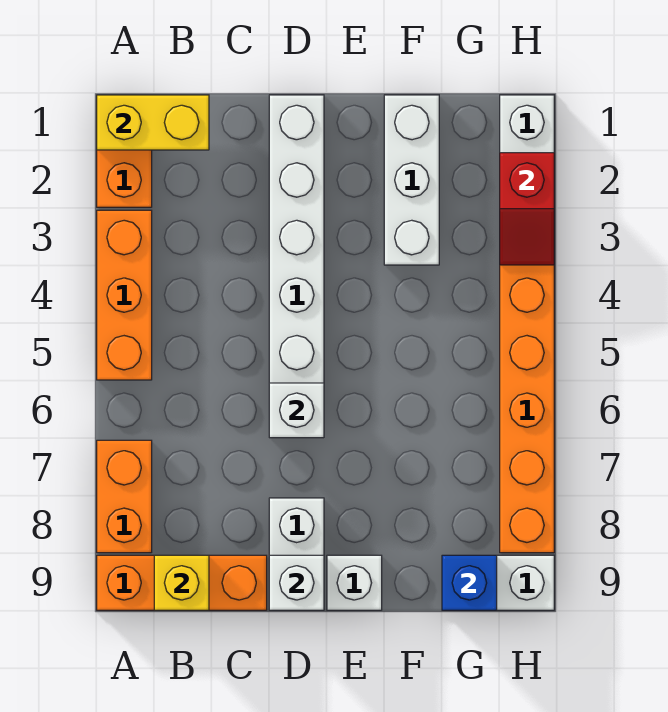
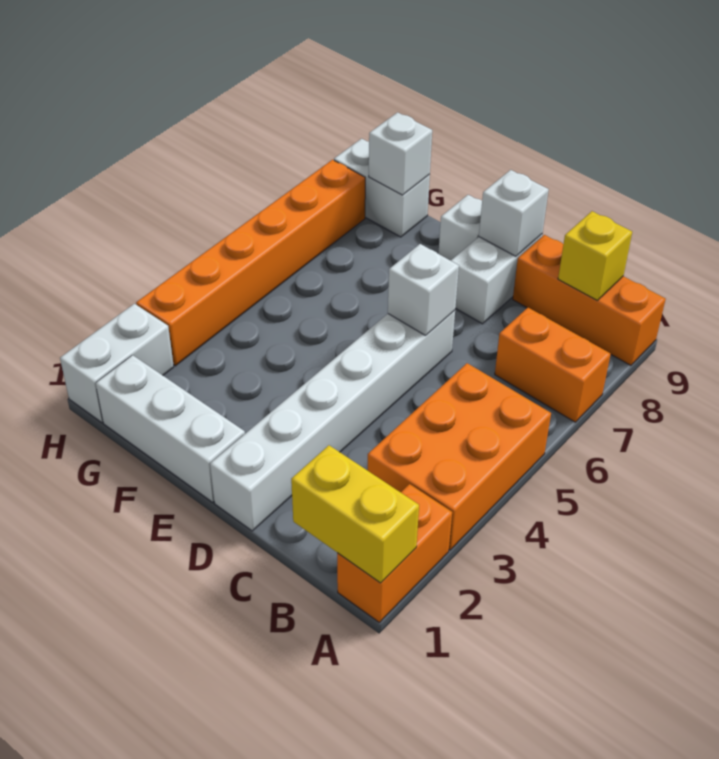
orange brick A3:A5 level 1 -> orange brick A3:B5 level 1
orange brick A7:A8 level 1 -> orange brick A7:B7 level 1
white brick F1:F3 level 1 -> white brick E1:G1 level 1
blue brick G9 level 2 -> white brick G9 level 2
red slope H2:H3 level 2 top 2 -> none

